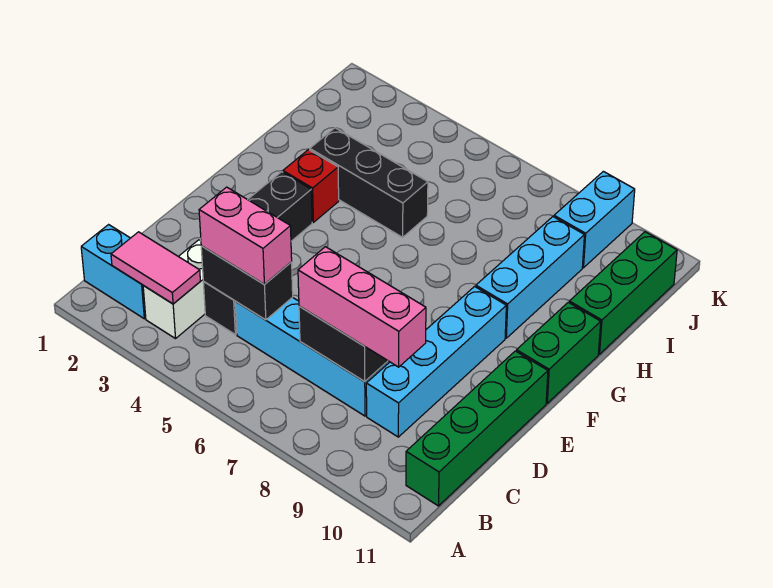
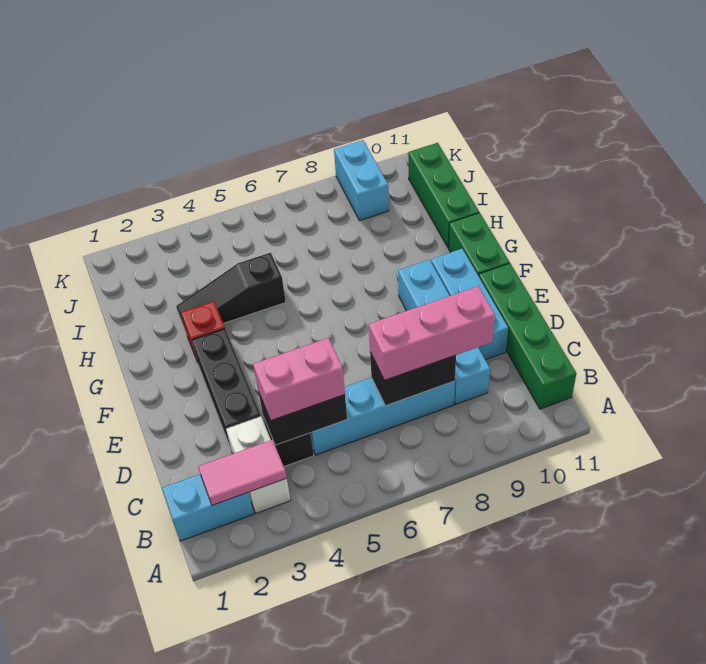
cyan brick G9:I9 level 1 -> cyan brick D10:F10 level 1
black brick H3:H5 level 1 -> black slope H3:H5 level 1 top 5

